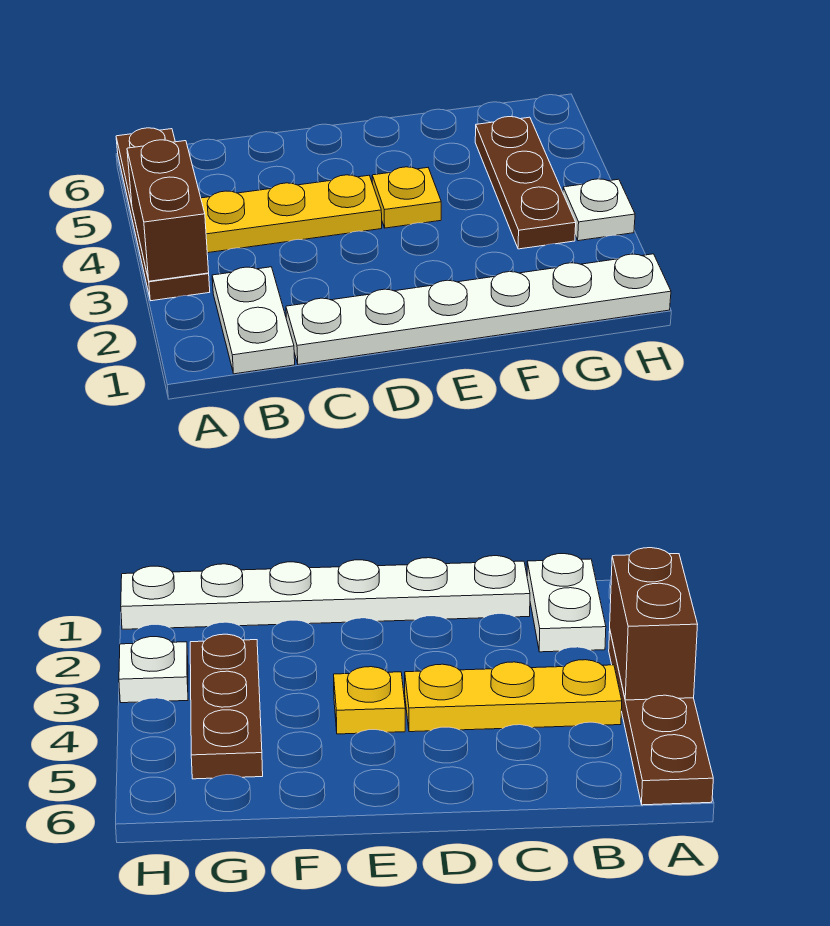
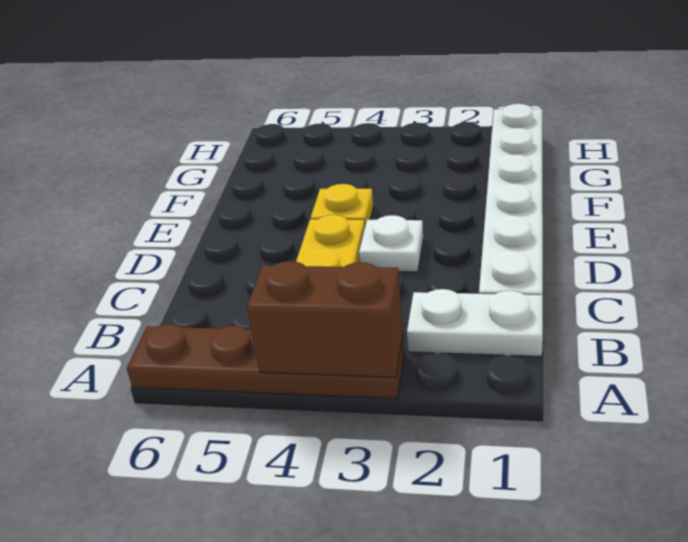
brown plate G3:G5 level 1 -> none
white plate H3 level 1 -> white plate D3 level 1

